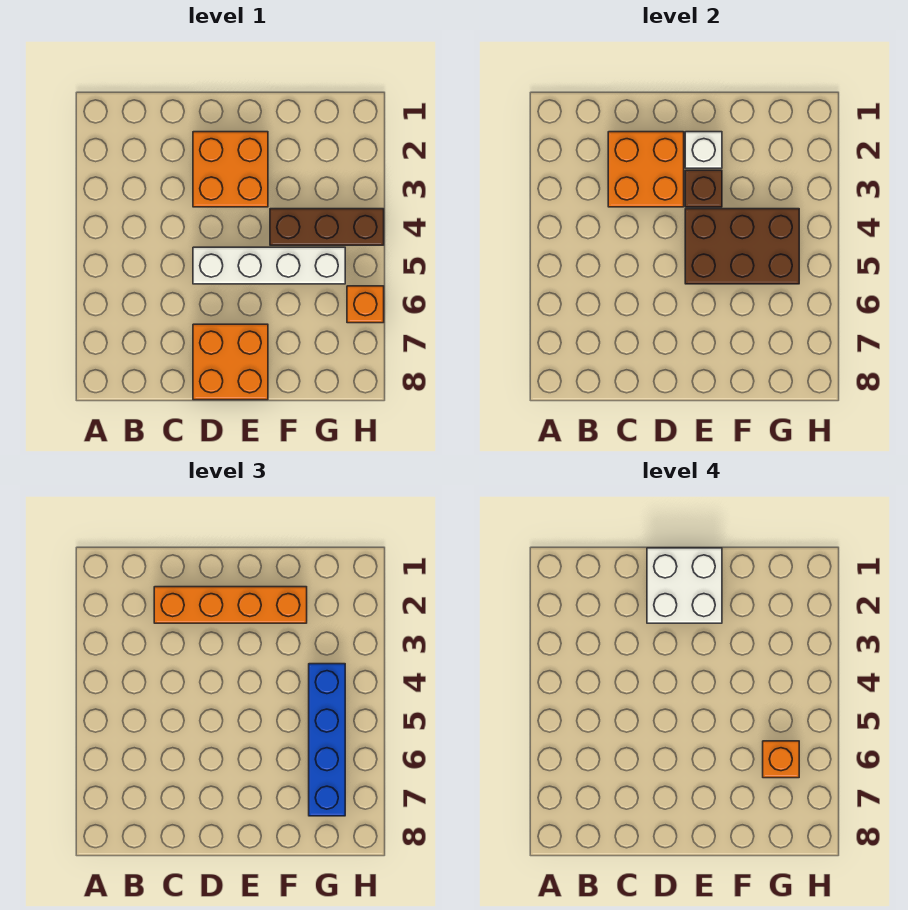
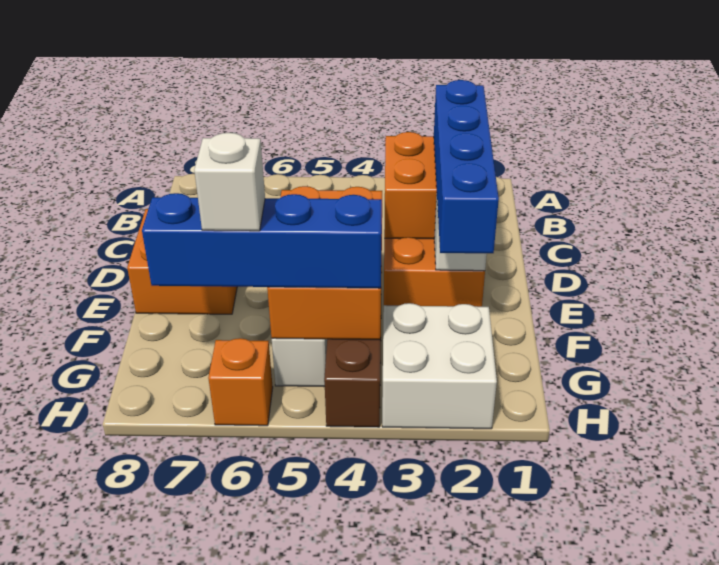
orange brick C2:F2 level 3 -> blue brick C2:F2 level 3
white brick D1:E2 level 4 -> white brick G2:H3 level 1
brown brick E3 level 2 -> none
brown brick E4:G5 level 2 -> orange brick E4:G5 level 2
orange brick G6 level 4 -> white brick G6 level 4

